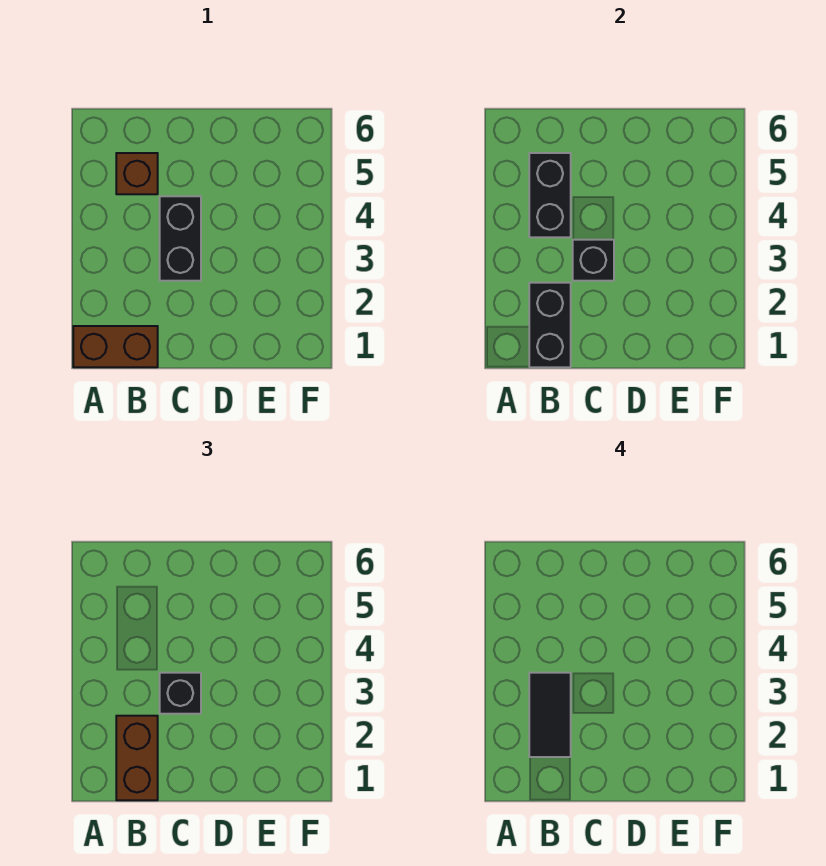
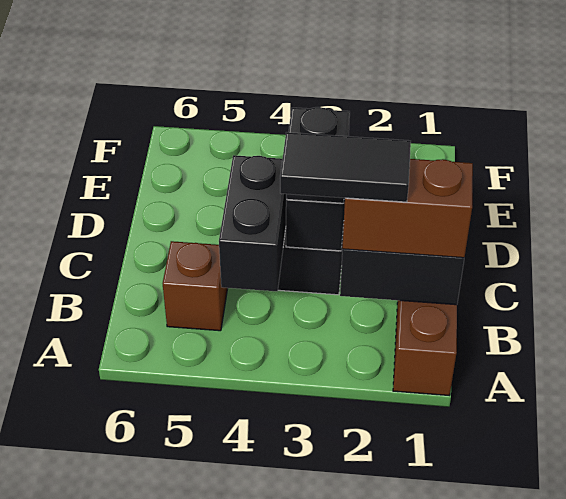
black brick B4:B5 level 2 -> black brick B4:C4 level 2

